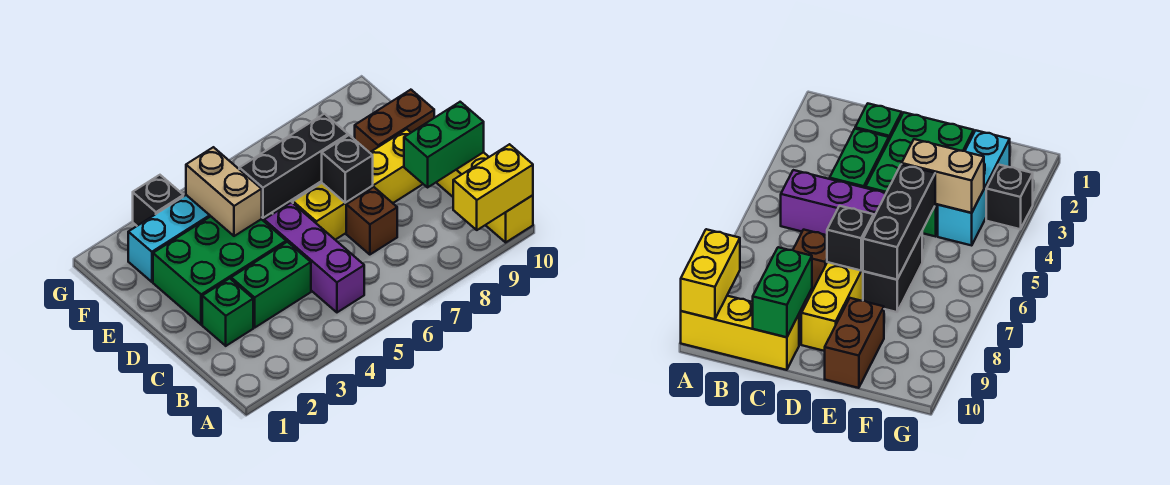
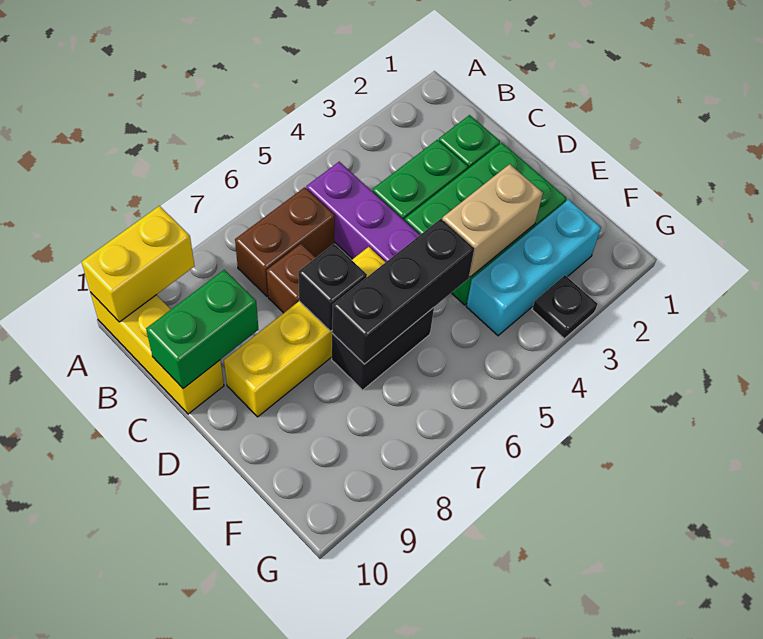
tan brick E4:F4 level 2 -> tan brick E3:E4 level 2
brown brick E9:E10 level 1 -> brown brick B6:B7 level 1
black brick G3 level 1 -> black plate G3 level 1

